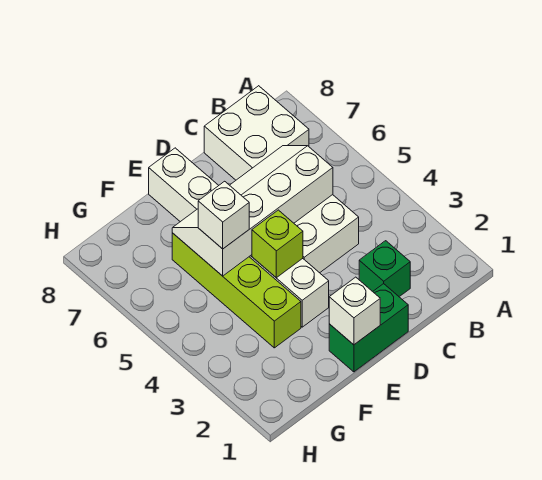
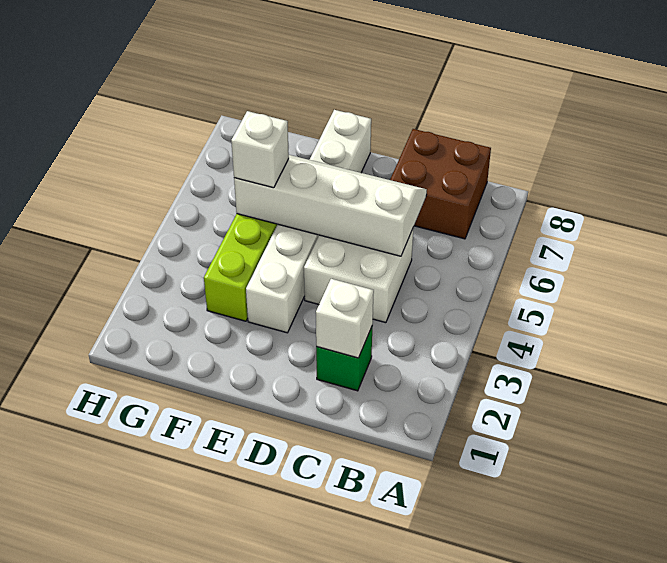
white brick B7:C8 level 1 -> brown brick B7:C8 level 1
green brick D1:E1 level 1 -> none
white brick E1 level 2 -> white brick C2 level 2
lime brick E4 level 2 -> none

